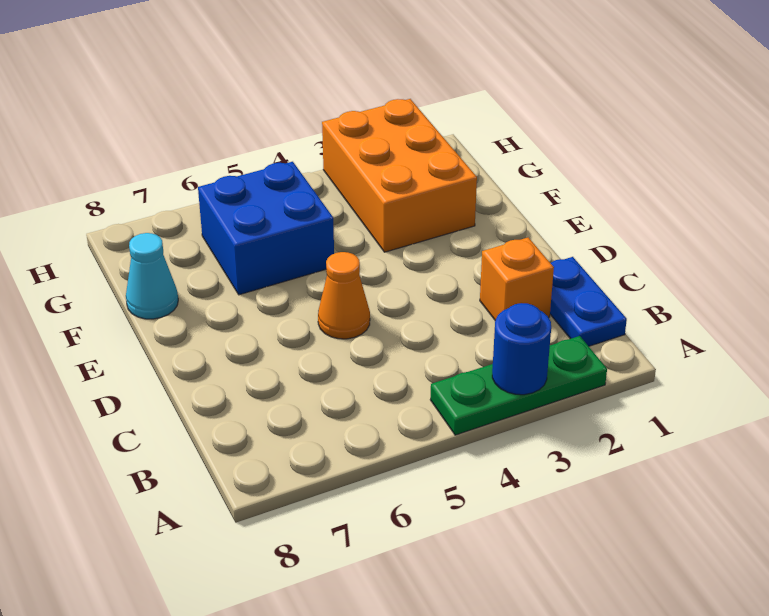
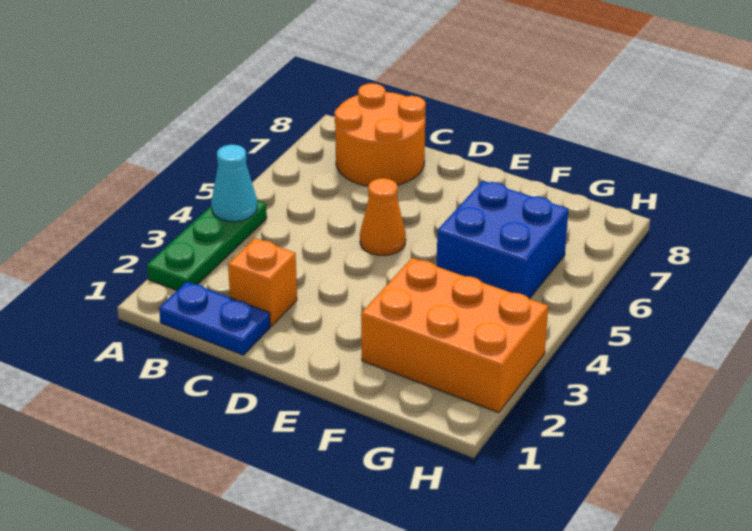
blue round brick A3 level 2 -> none
none -> orange round brick B7:C8 level 1
cyan cone F8 level 1 -> cyan cone A4 level 2

